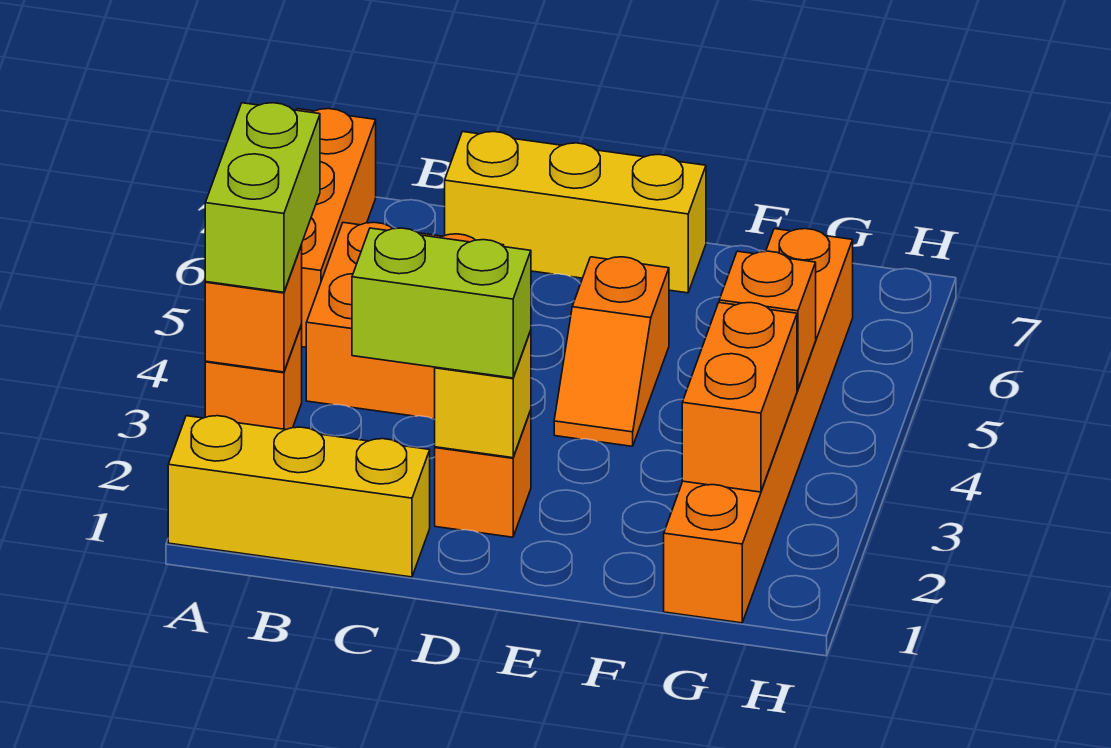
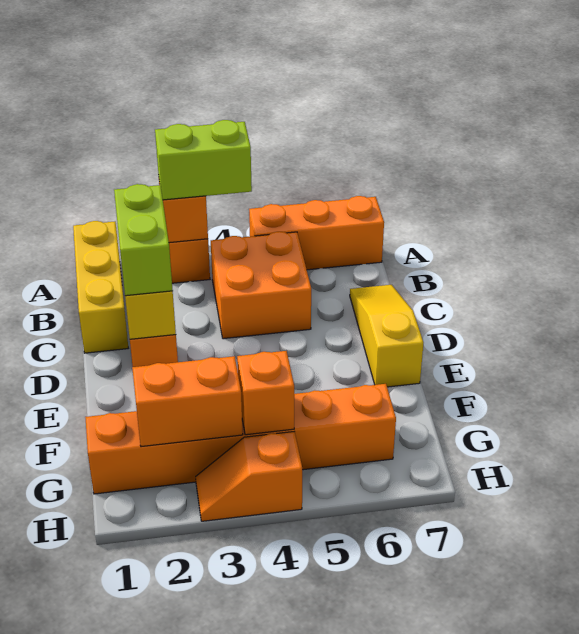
yellow brick C7:E7 level 1 -> yellow slope C7:E7 level 1 top E
orange slope E4:E5 level 1 top 5 -> orange slope H3:H4 level 1 top 4

